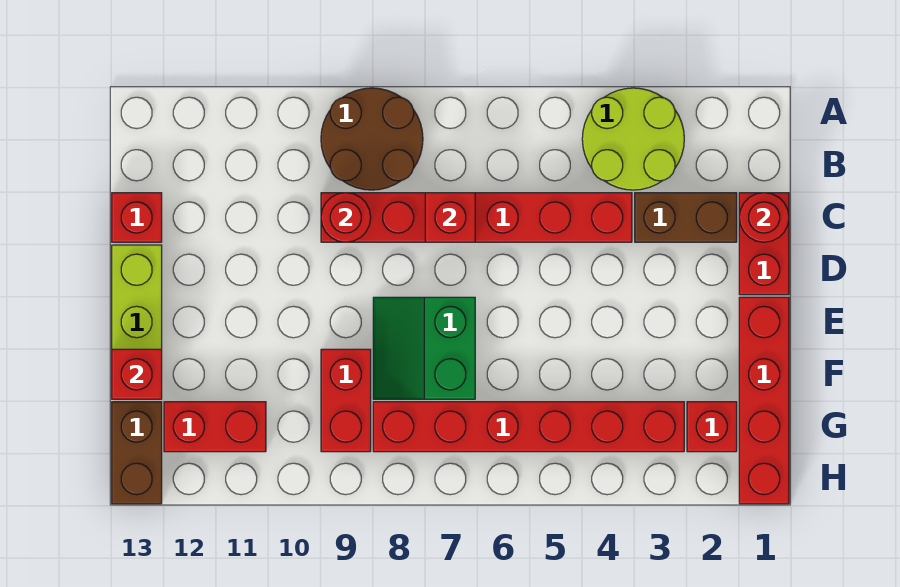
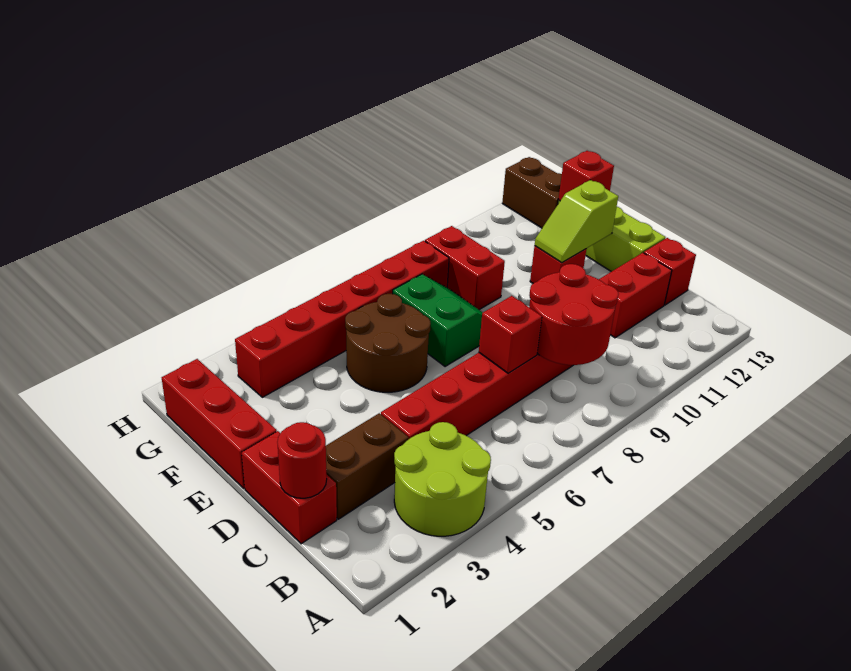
brown round brick A8:B9 level 1 -> brown round brick E5:F6 level 1
red round brick C9 level 2 -> red round brick B8:C9 level 2
red brick E1:H1 level 1 -> red brick E1:G1 level 1
none -> lime slope E11:E12 level 2 top 12
red brick G2 level 1 -> red brick E11 level 1
red brick G11:G12 level 1 -> red brick C11:C12 level 1

